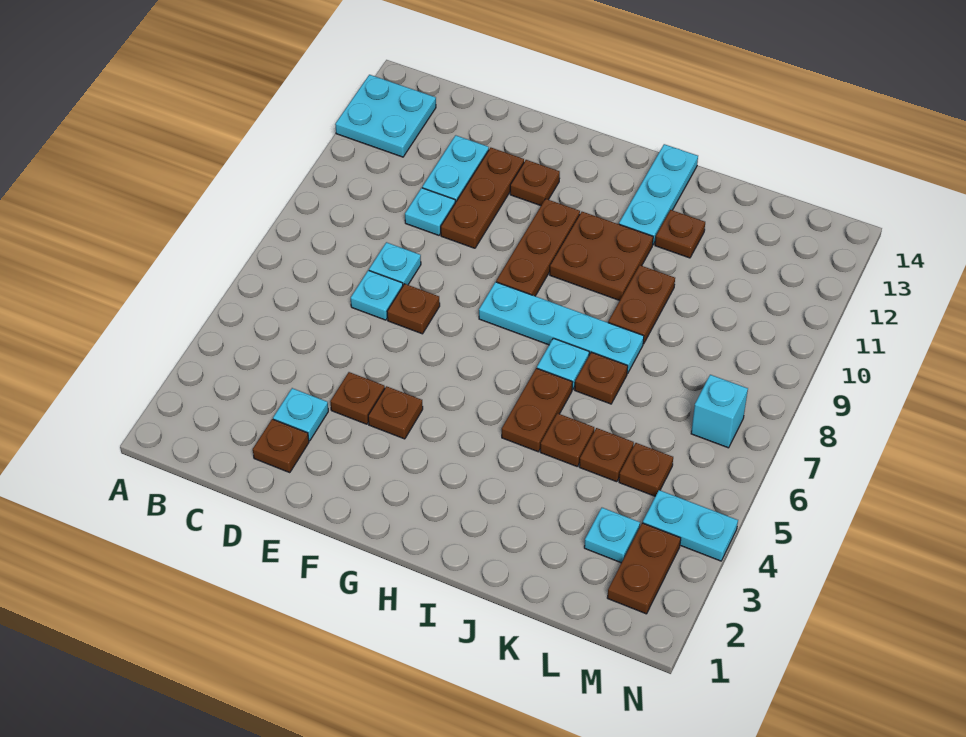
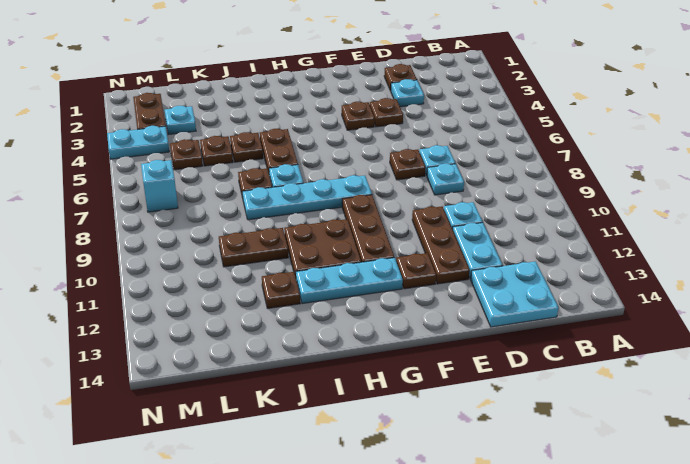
cyan plate A12:B13 level 1 -> cyan plate C13:D14 level 1
cyan plate I12:I14 level 1 -> cyan plate G12:I12 level 1
brown plate J9:J10 level 1 -> brown plate J10:K10 level 1

